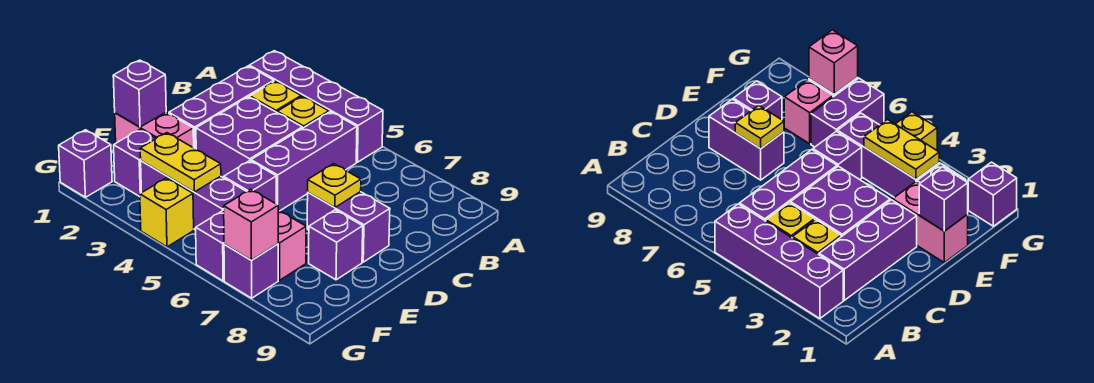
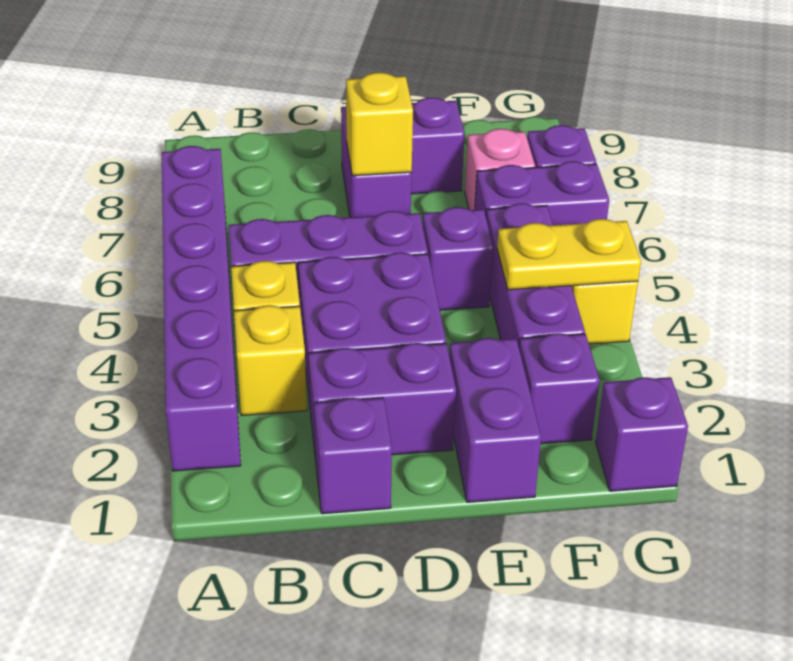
purple brick A2:A5 level 1 -> purple brick A2:A7 level 1
purple brick B2:D2 level 1 -> purple brick C2:D2 level 1
yellow plate D7 level 2 -> yellow brick D7 level 2
pink brick E1:E2 level 1 -> purple brick E1:E2 level 1
purple brick E1 level 2 -> purple brick C1 level 1
yellow plate F3:F4 level 2 -> yellow plate F4:G4 level 2
pink brick G7 level 2 -> none

